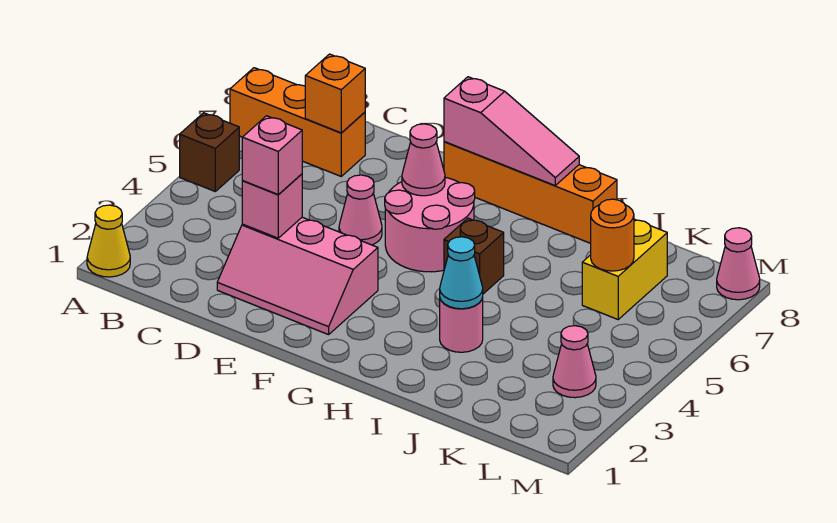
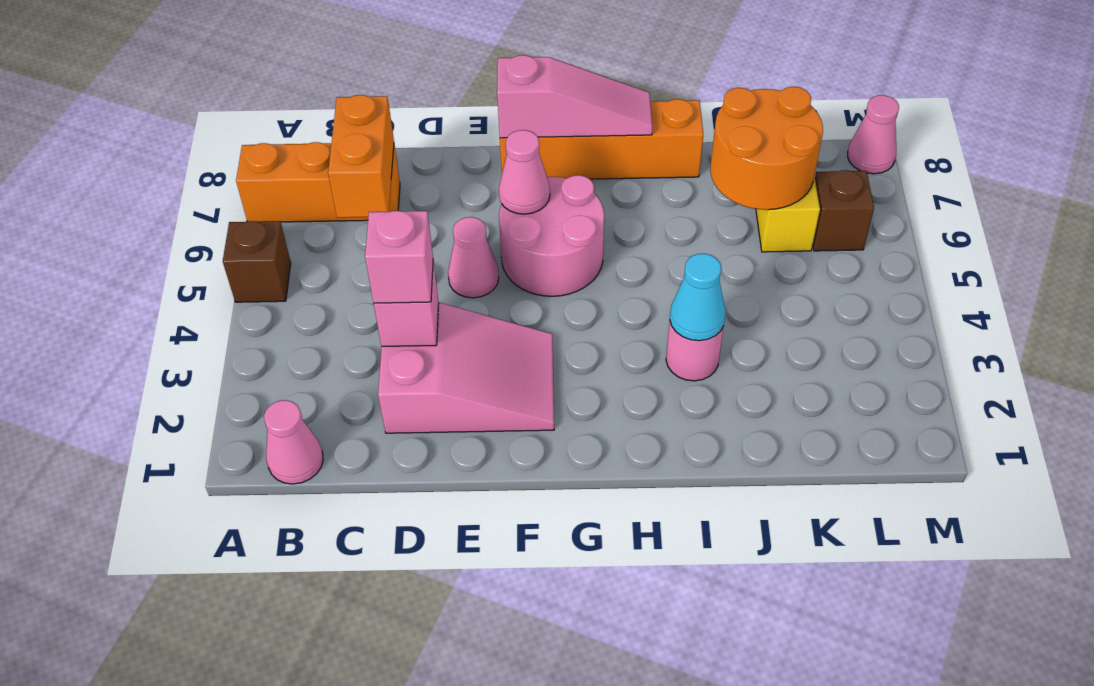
yellow cone A1 level 1 -> none
orange brick C7 level 2 -> orange brick C6:C7 level 2
pink slope D2:F3 level 1 top 3 -> pink slope D2:F3 level 1 top D
brown brick H5 level 1 -> brown brick L6 level 1
orange round brick K6 level 2 -> orange round brick J6:K7 level 2
pink cone L3 level 1 -> pink cone B1 level 1

